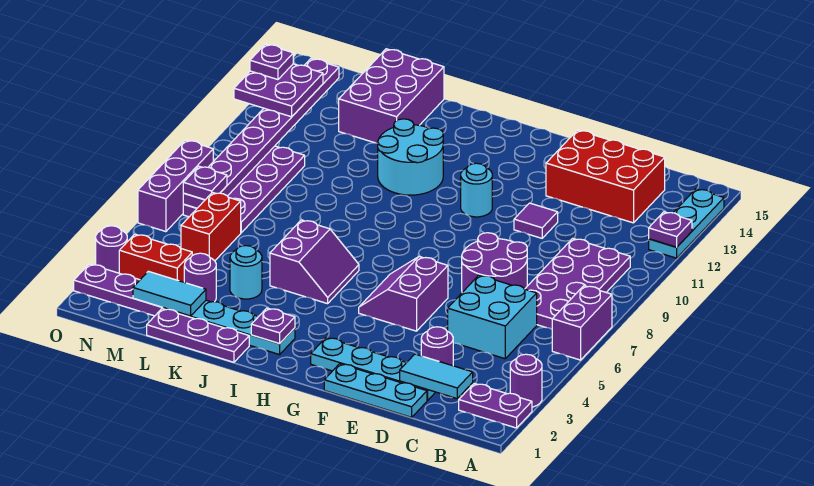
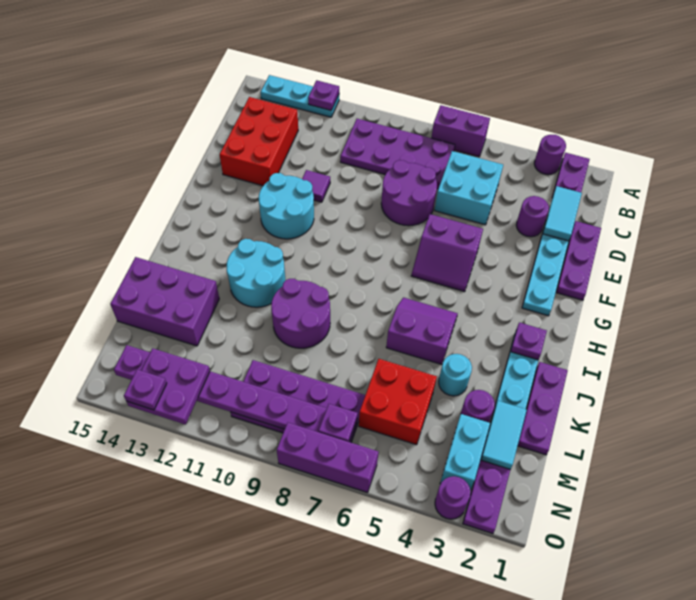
cyan plate D1:F1 level 1 -> purple plate D1:F1 level 1
cyan round brick G11 level 1 -> cyan round brick F11:G12 level 1
none -> purple round brick J9:K10 level 1
red brick M3:N3 level 1 -> cyan brick M3:N3 level 1
red brick M5:M6 level 1 -> red brick L5:M6 level 1

